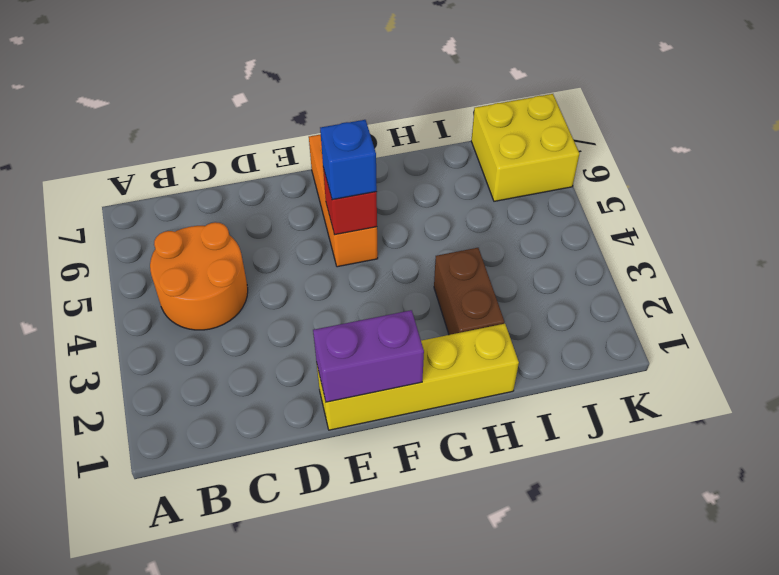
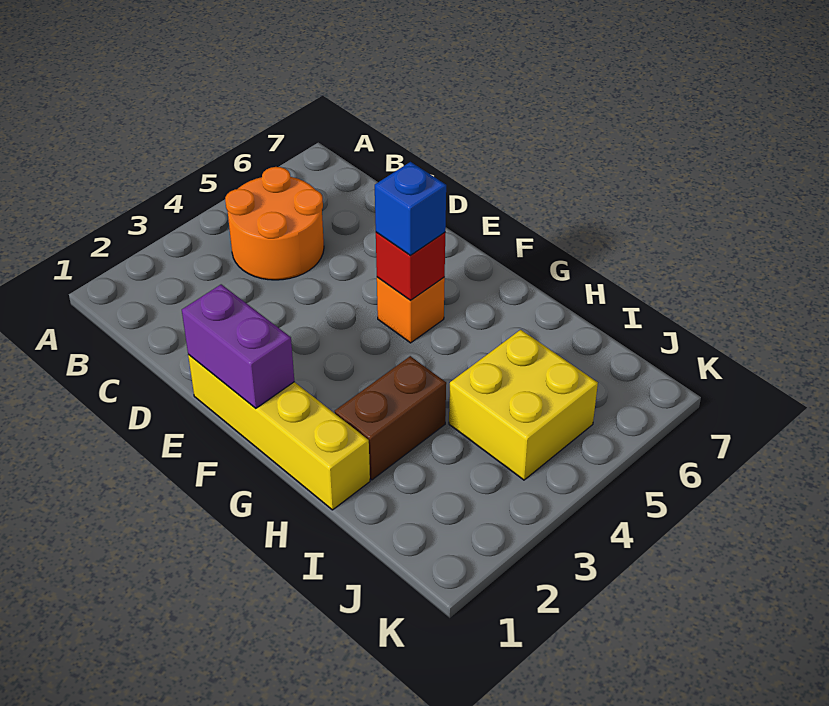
orange brick F5:F7 level 1 -> orange brick F5 level 1
yellow brick J6:K7 level 1 -> yellow brick I4:J5 level 1

